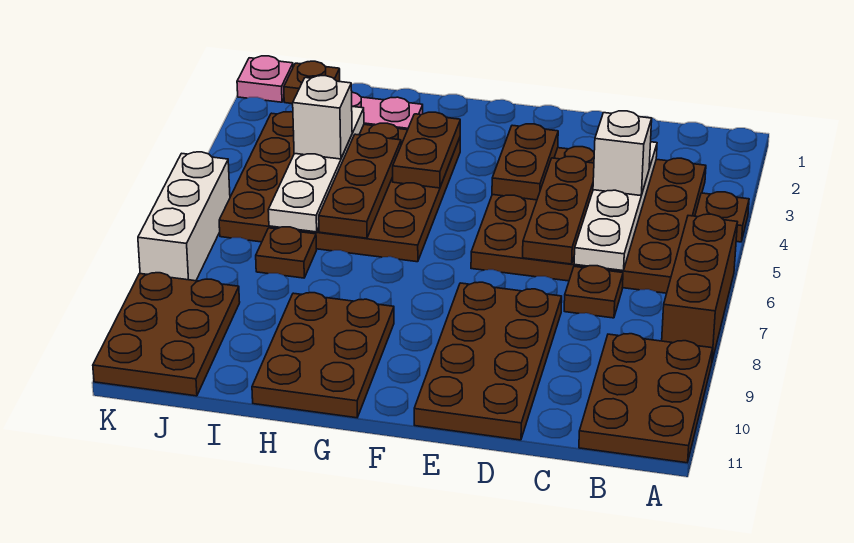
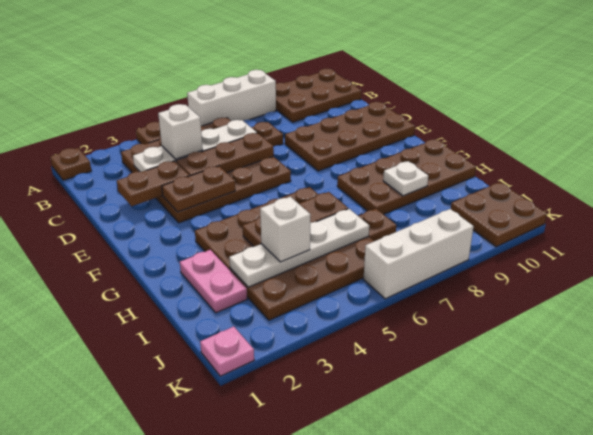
brown brick A6:A8 level 1 -> white brick A6:A8 level 1
brown plate G3:G4 level 2 -> brown plate D2:D3 level 2
brown plate G9:H11 level 1 -> brown plate G8:H11 level 1
none -> white plate H9 level 2
brown plate J1 level 1 -> brown plate A1 level 1
brown plate J9:K11 level 1 -> brown plate J10:K11 level 1

